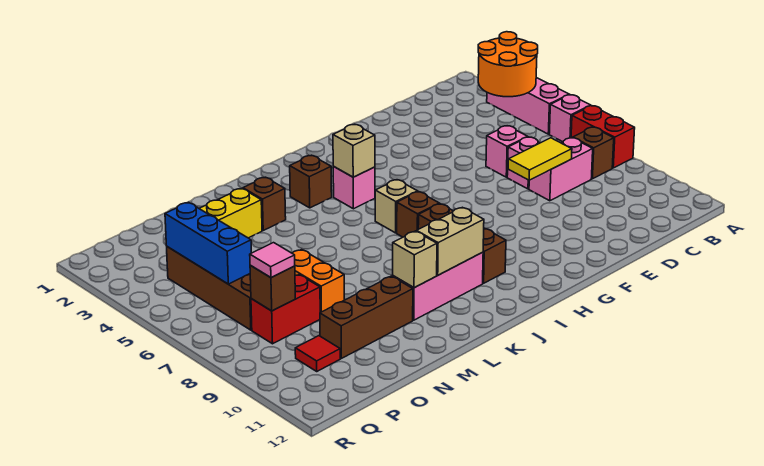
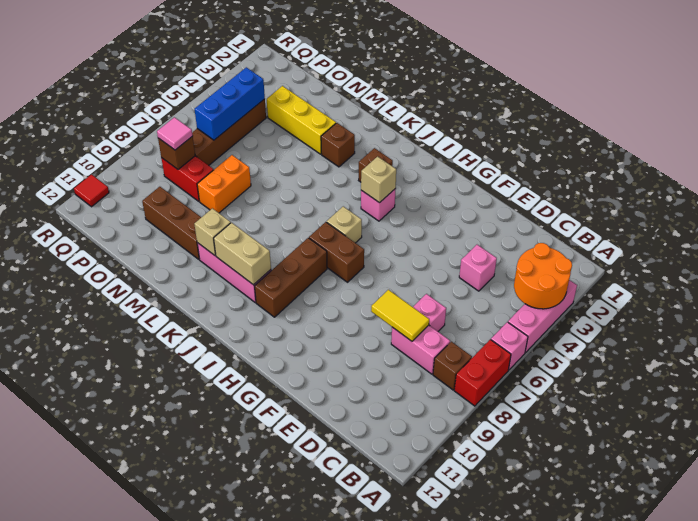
pink brick D6 level 1 -> pink brick D4 level 1
brown brick I7 level 1 -> brown brick H7:I7 level 1
red tile P10 level 1 -> red tile R11 level 1

